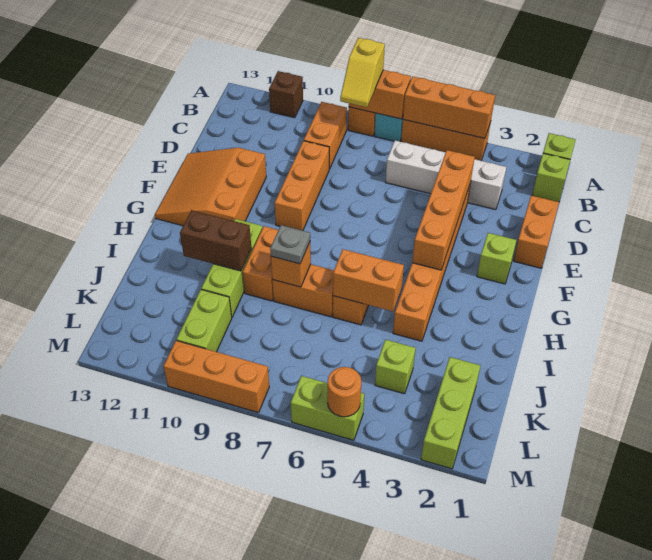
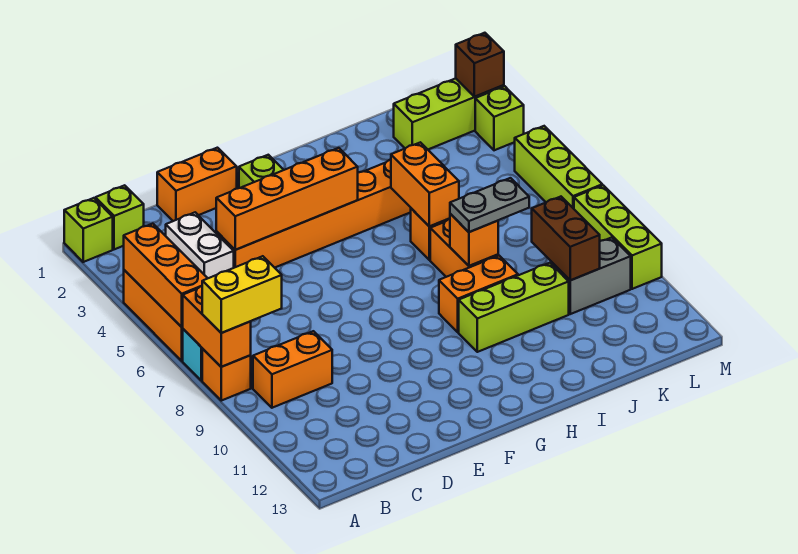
yellow slope A8:B8 level 3 top A -> yellow brick A8:B8 level 3
brown brick A11 level 1 -> brown brick M2 level 2
white brick C3:C6 level 1 -> white brick C3:C4 level 1
orange brick D9:F9 level 1 -> none
orange slope E11:G13 level 1 top 11 -> none
grey plate I8 level 3 -> grey plate I8:J8 level 3
brown brick I10:I11 level 2 -> brown brick K9:K10 level 2
lime brick K4 level 1 -> lime brick M3 level 1
lime brick K10:L10 level 1 -> grey brick K10:L10 level 1
lime brick M5:M6 level 1 -> lime brick M5:M7 level 1
orange round brick M5 level 2 -> none
orange brick M8:M10 level 1 -> lime brick M8:M10 level 1

